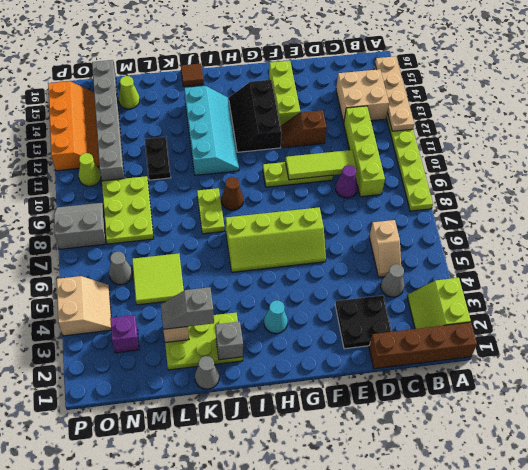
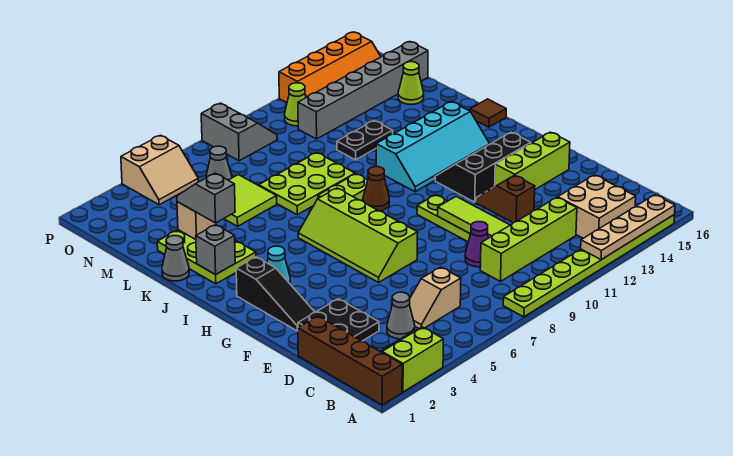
none -> black slope F2:H2 level 1 top H
lime plate M8:N10 level 1 -> lime plate K7:L9 level 1
purple brick N3 level 1 -> none

